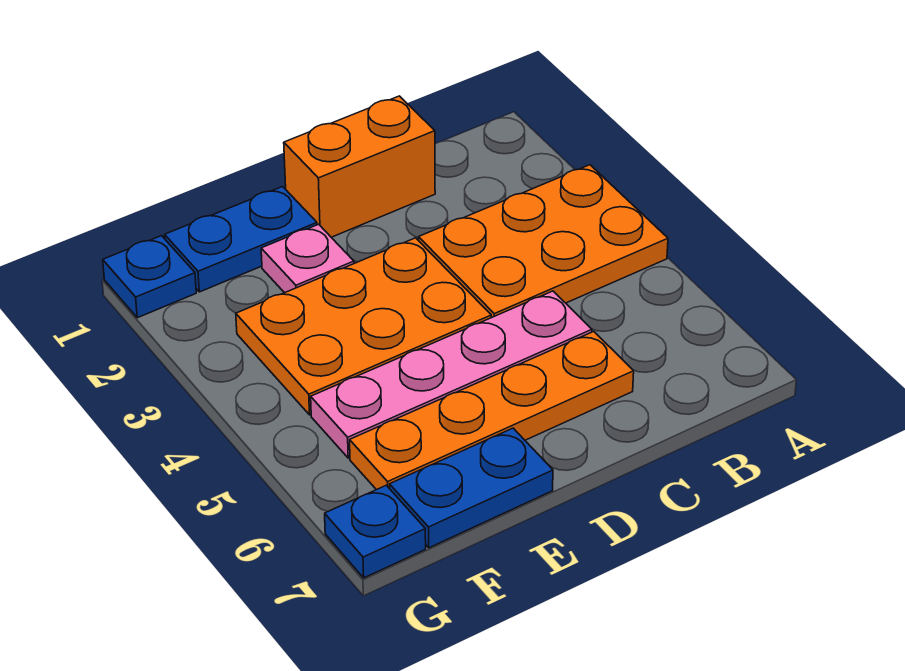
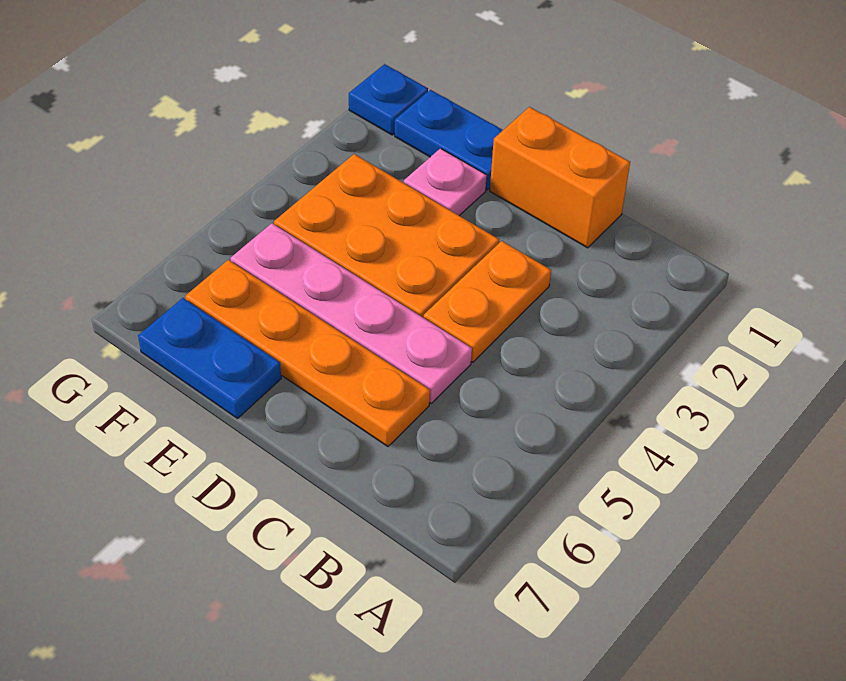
orange plate A3:C4 level 1 -> orange plate C3:C4 level 1
blue plate G7 level 1 -> none

